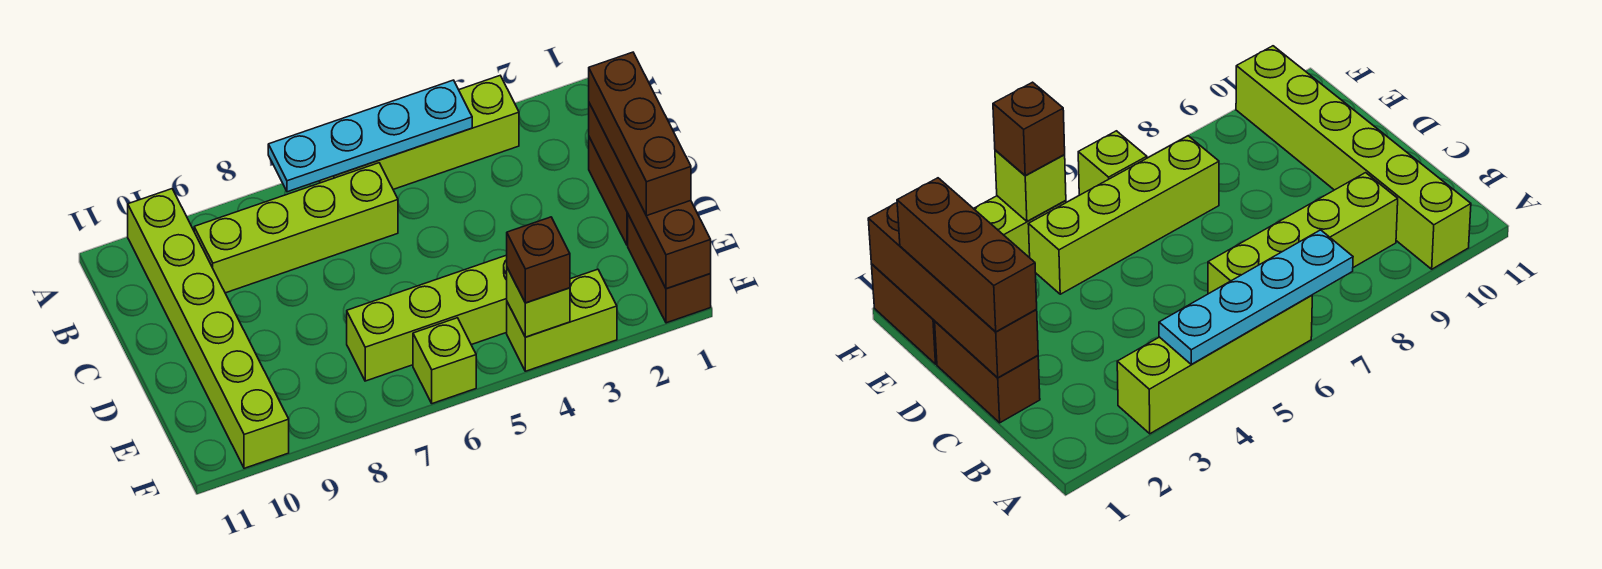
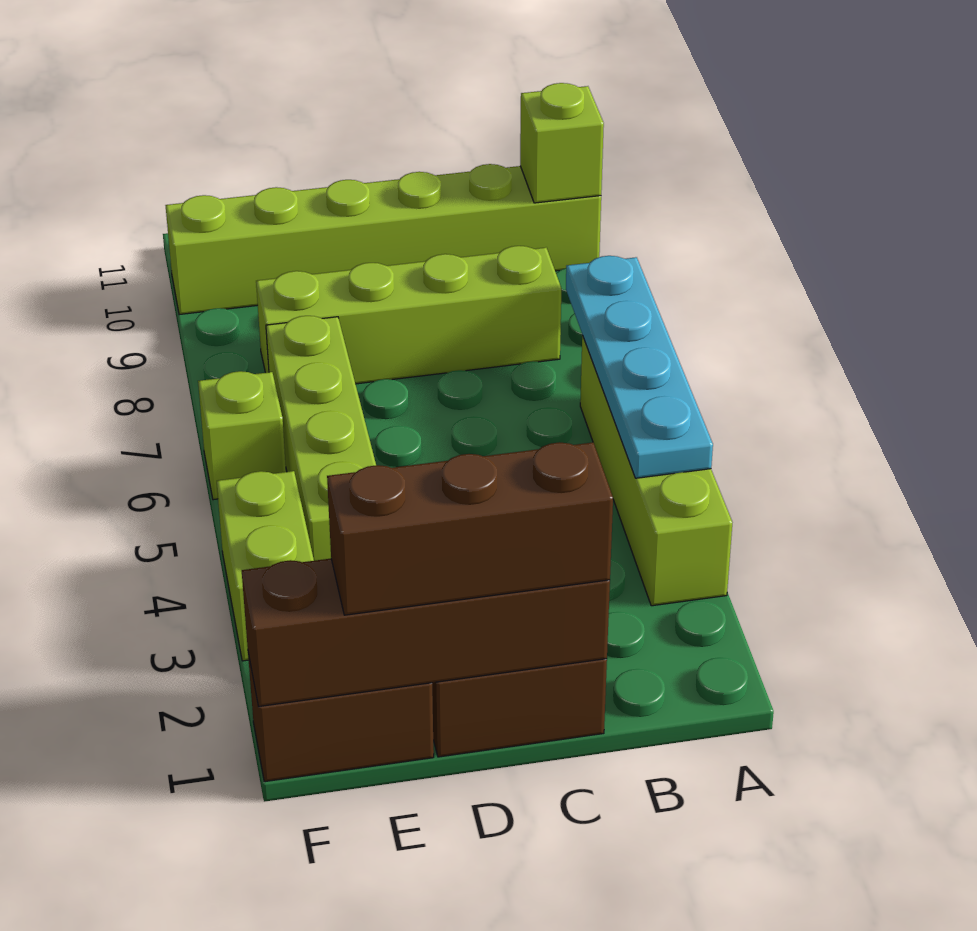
lime brick B6:B9 level 1 -> lime brick B8:E8 level 1
lime brick F4 level 2 -> lime brick A10 level 2
brown brick F4 level 3 -> none

